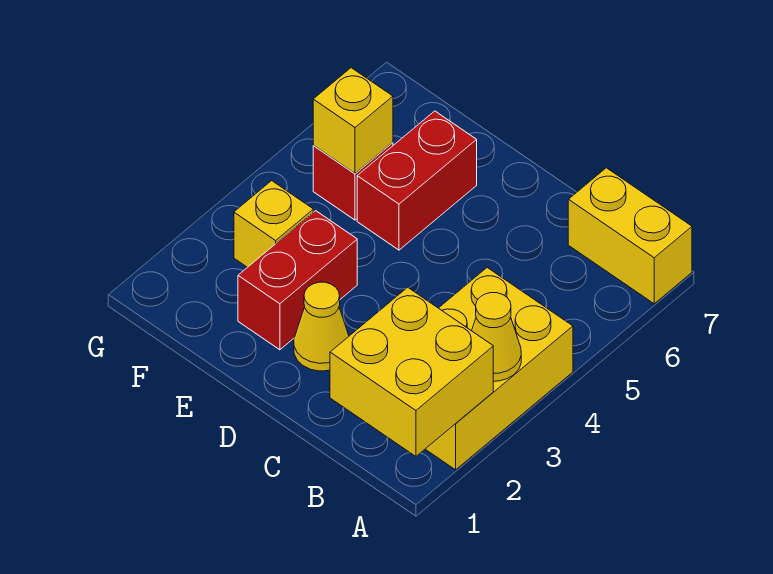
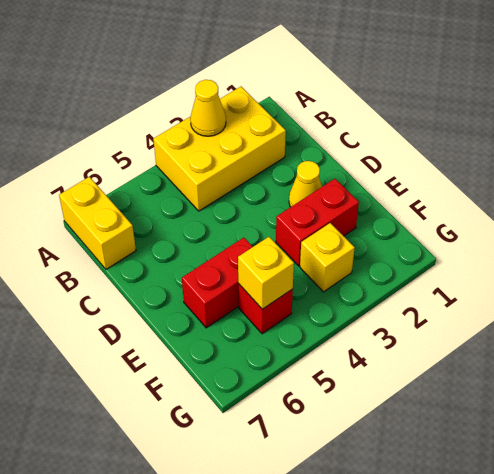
yellow brick A1:B2 level 2 -> none

